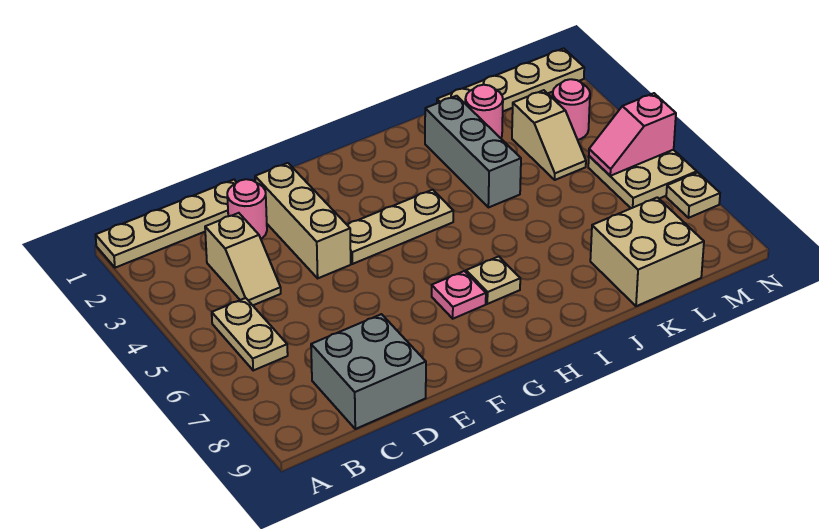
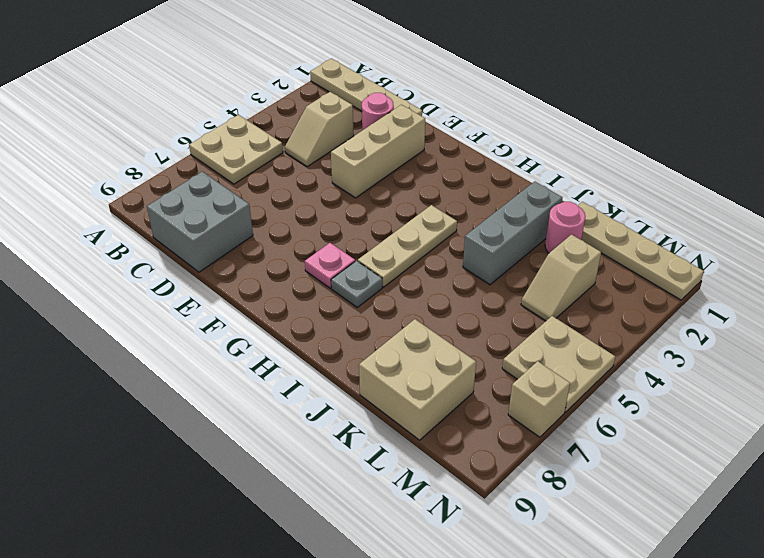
tan plate B5:B6 level 1 -> tan plate A5:B6 level 1
tan plate F4:H4 level 1 -> tan plate H4:H6 level 1
tan plate H7 level 1 -> grey plate H7 level 1
pink round brick M3 level 1 -> none
pink slope M5:N5 level 2 top N -> none
tan plate N7 level 1 -> tan brick N7 level 1

